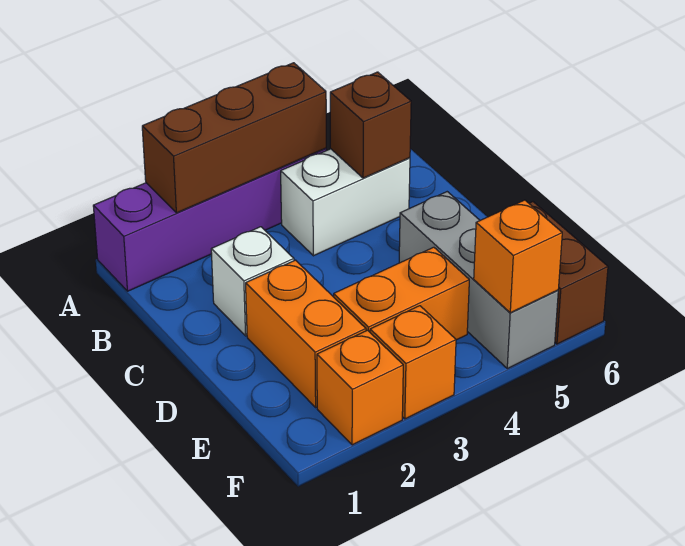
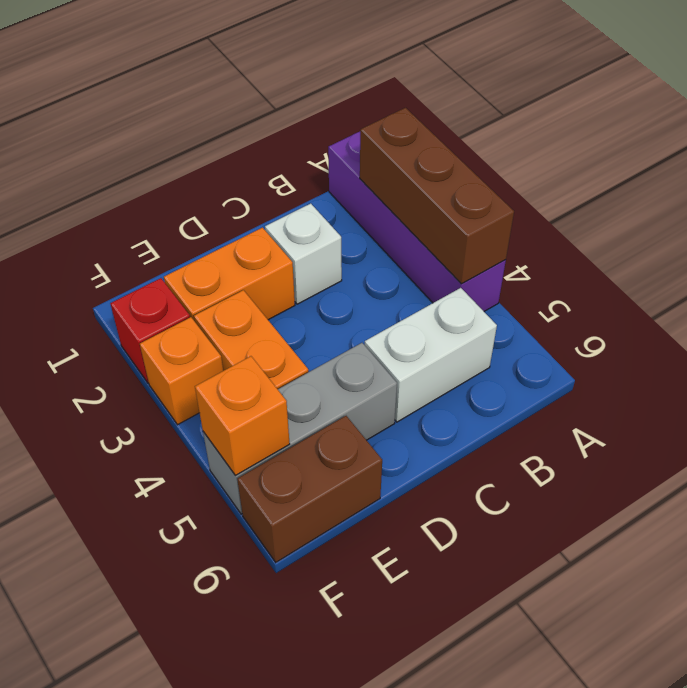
white brick B4:B5 level 1 -> white brick B5:C5 level 1
brown brick B5 level 2 -> none
orange brick F2 level 1 -> red brick F2 level 1

